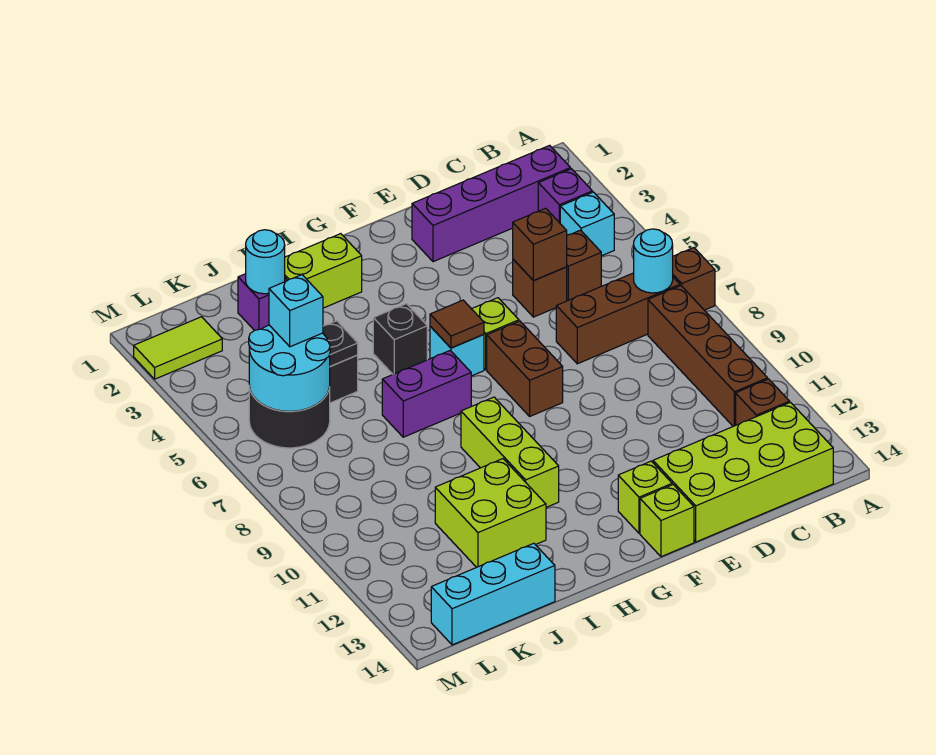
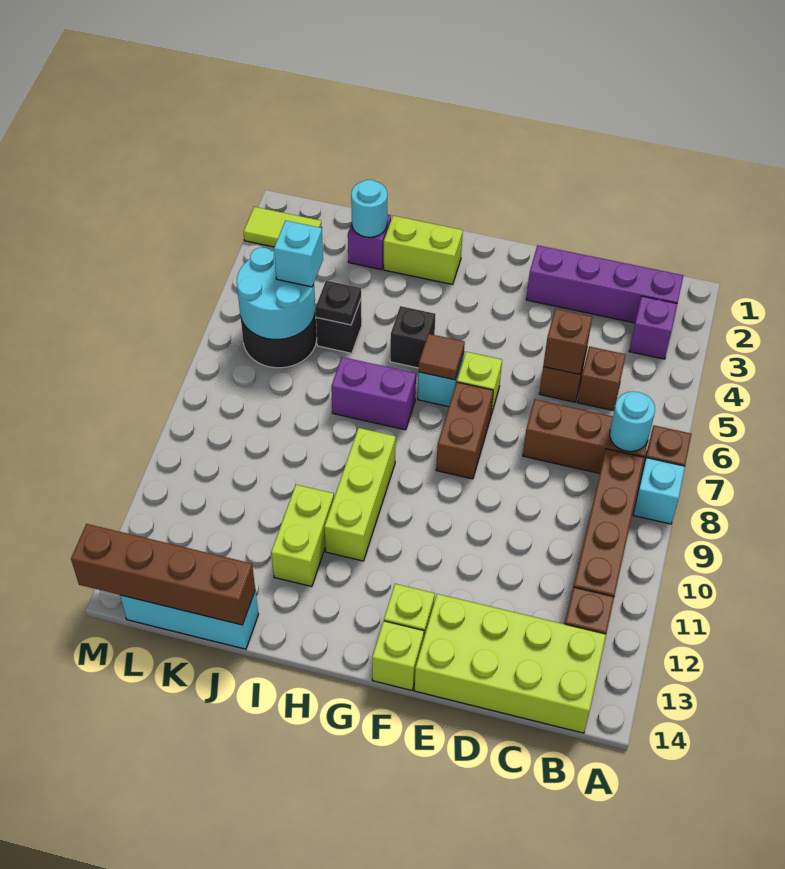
cyan brick B4 level 1 -> cyan brick A8 level 1
lime brick I11:J12 level 1 -> lime brick I11:I12 level 1
none -> brown brick J14:M14 level 2

